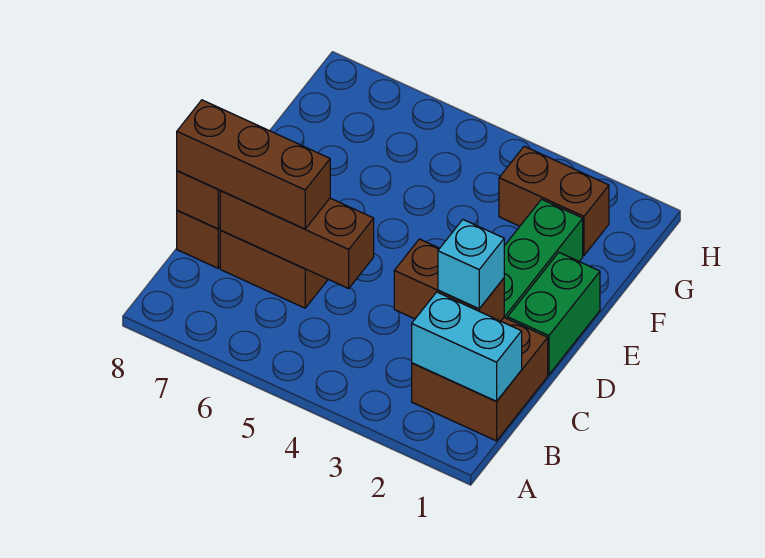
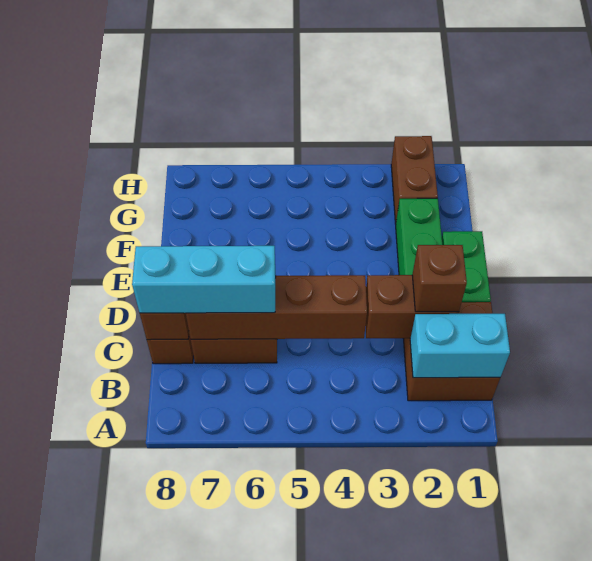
cyan brick C2 level 3 -> brown brick C2 level 3
brown brick C5:C7 level 2 -> brown brick C4:C7 level 2
brown brick C6:C8 level 3 -> cyan brick C6:C8 level 3
brown brick G2:G3 level 1 -> brown brick G2:H2 level 1

